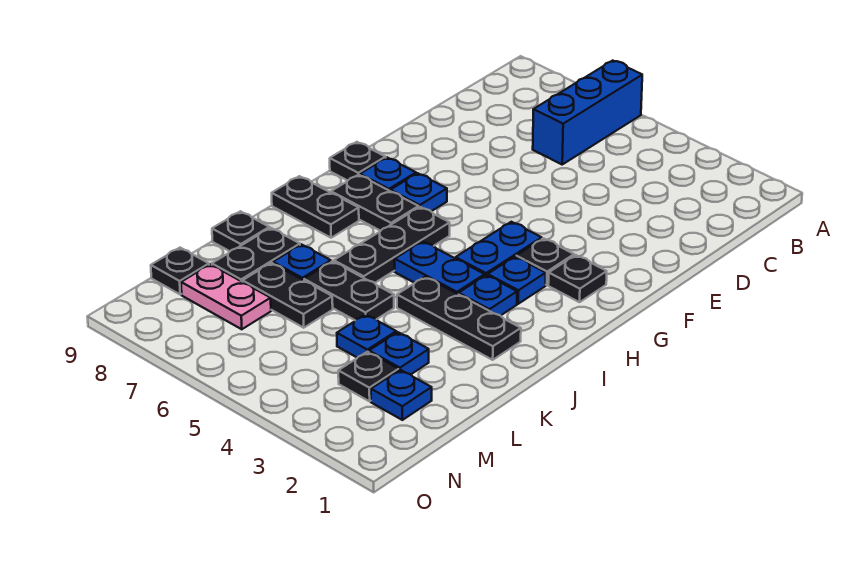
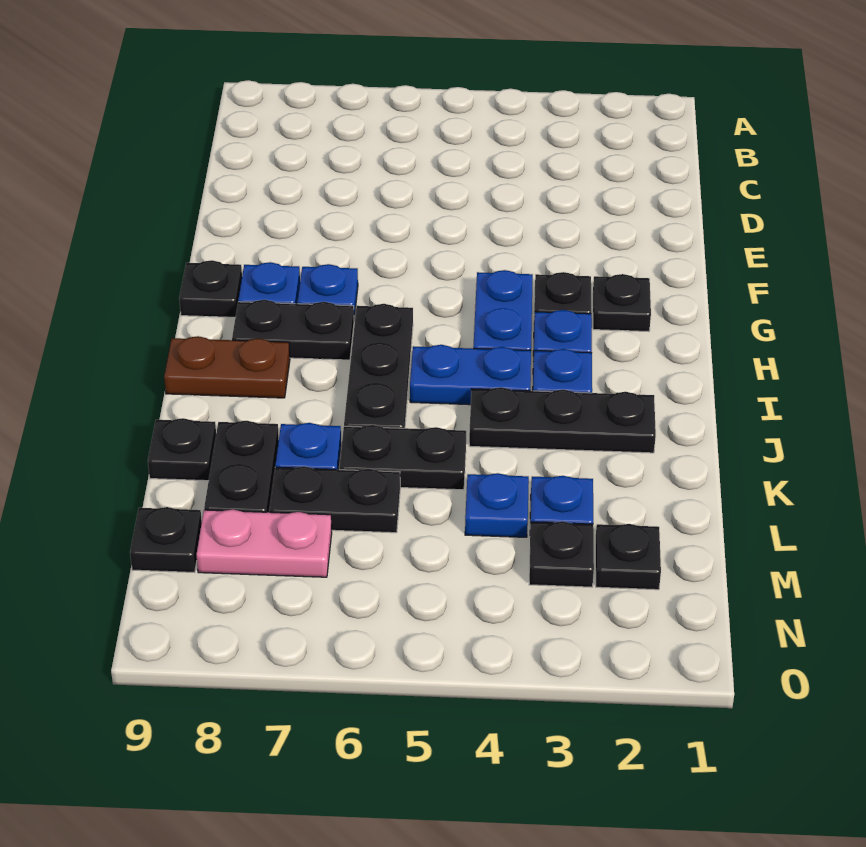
blue brick A6:C6 level 1 -> none
black plate I8:I9 level 1 -> brown plate I8:I9 level 1
blue plate M2 level 1 -> black plate M2 level 1

